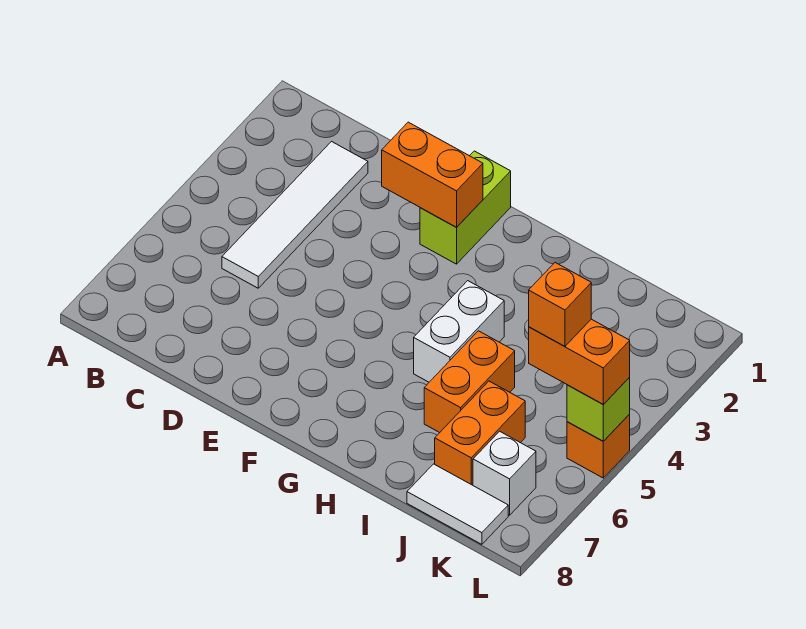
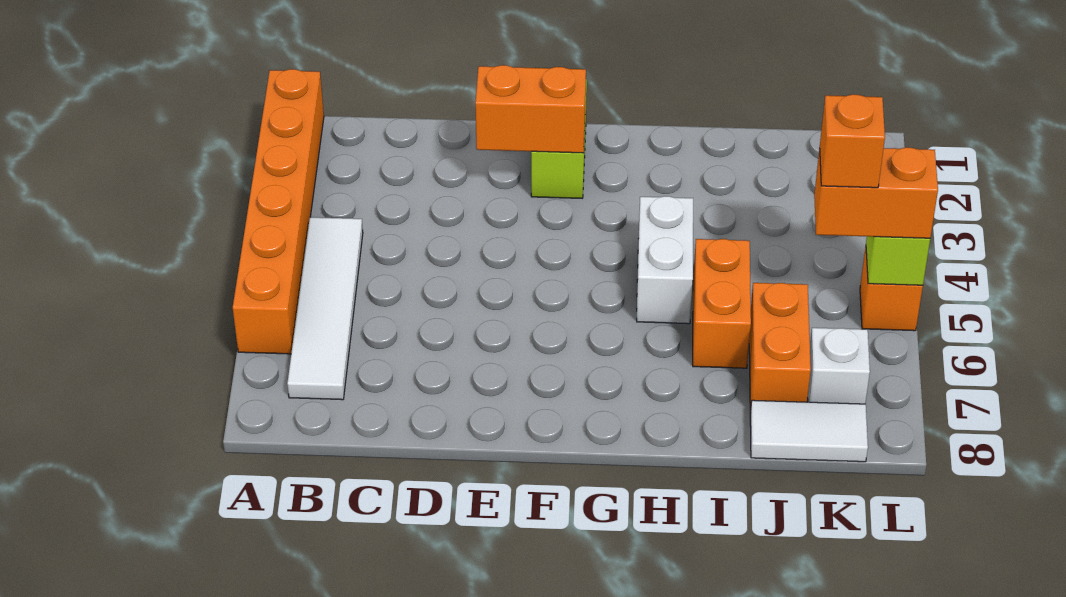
none -> orange brick A1:A6 level 1
white tile C2:C5 level 1 -> white tile B4:B7 level 1

